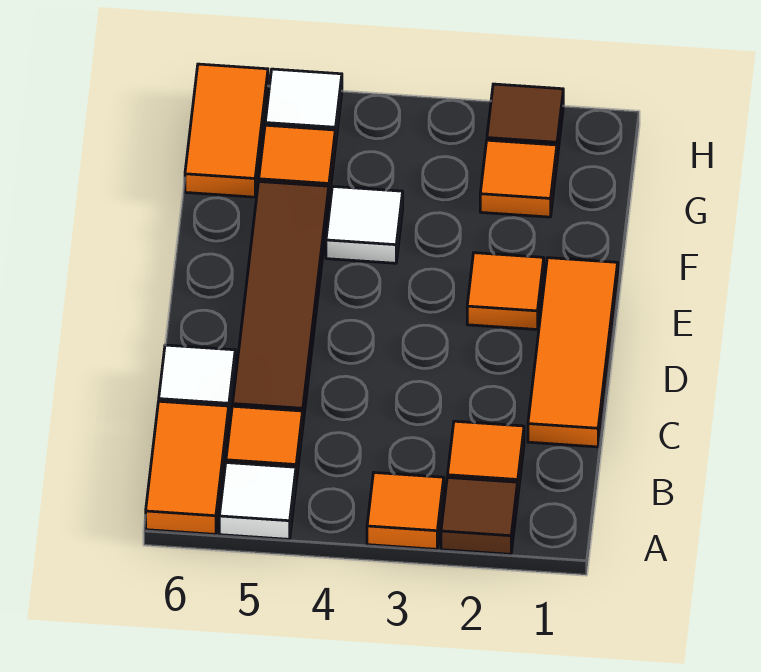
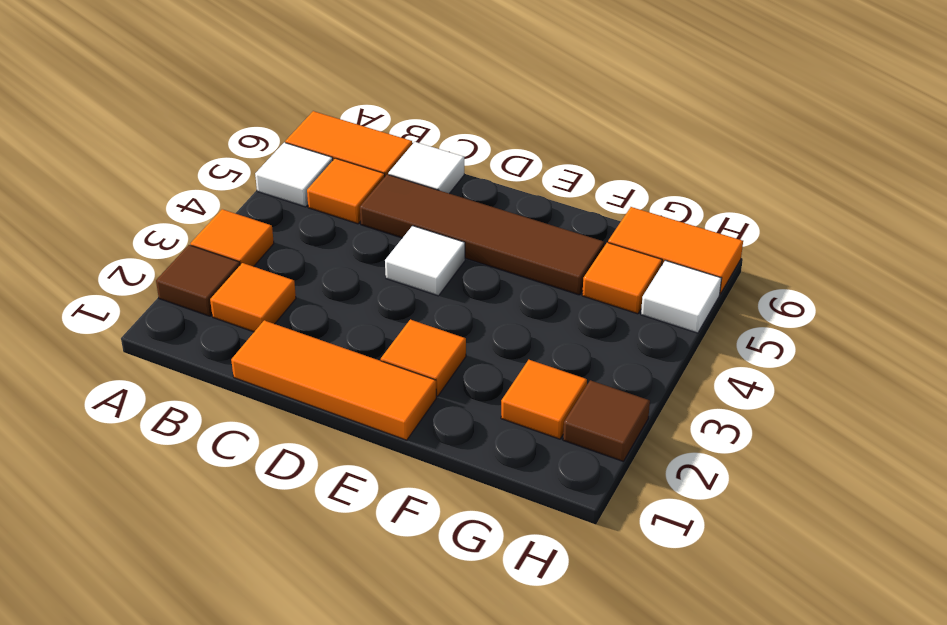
white tile F4 level 1 -> white tile D4 level 1

